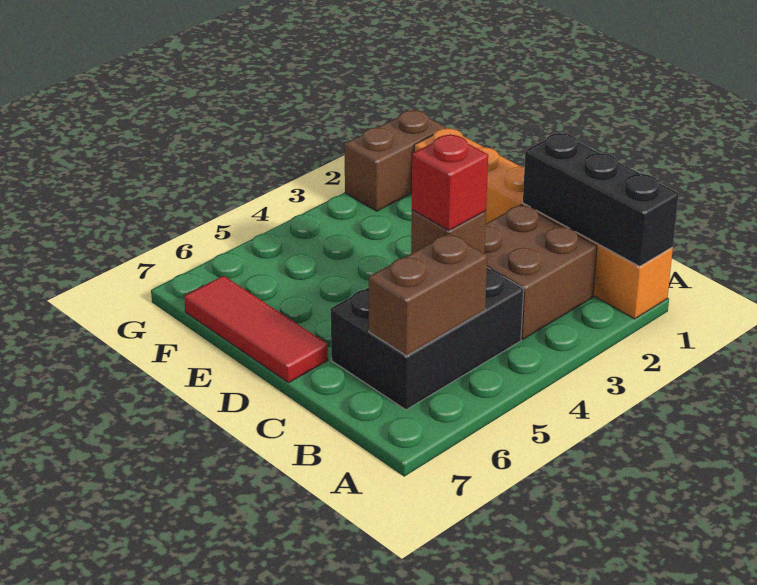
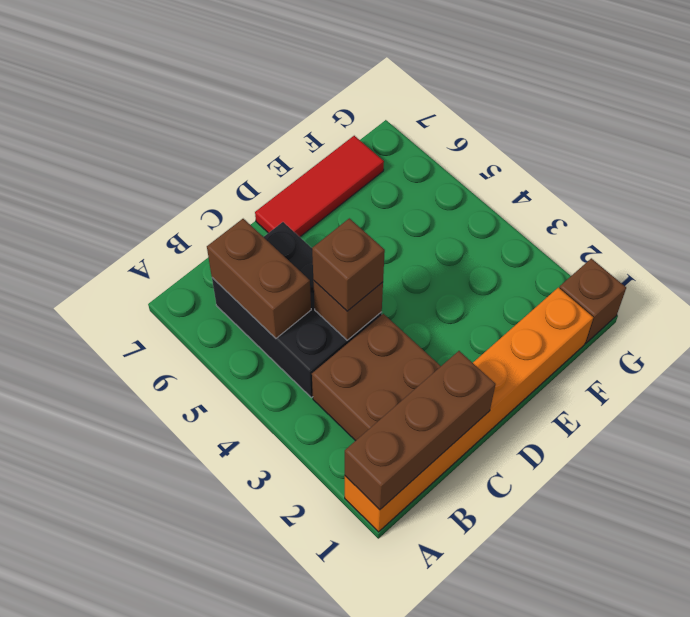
black brick A1:C1 level 2 -> brown brick A1:C1 level 2
red brick C4 level 3 -> brown brick C4 level 3
brown brick G1:G2 level 1 -> brown brick G1 level 1

